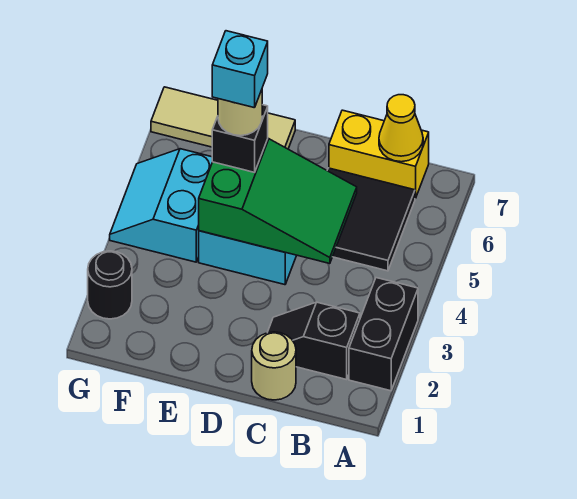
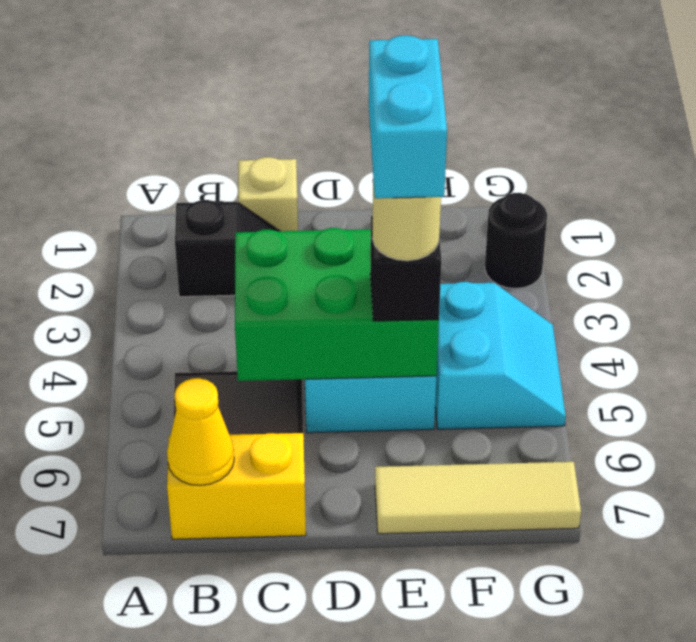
black brick A2:A3 level 1 -> none
tan round brick C1 level 1 -> tan brick C1 level 1
green slope C4:E5 level 2 top E -> green brick C4:E5 level 2
cyan brick E5 level 5 -> cyan brick E4:E5 level 5

